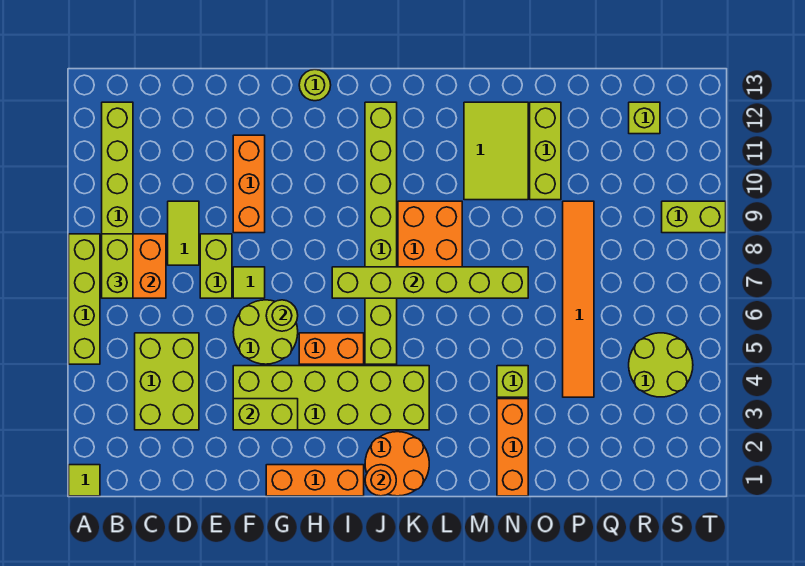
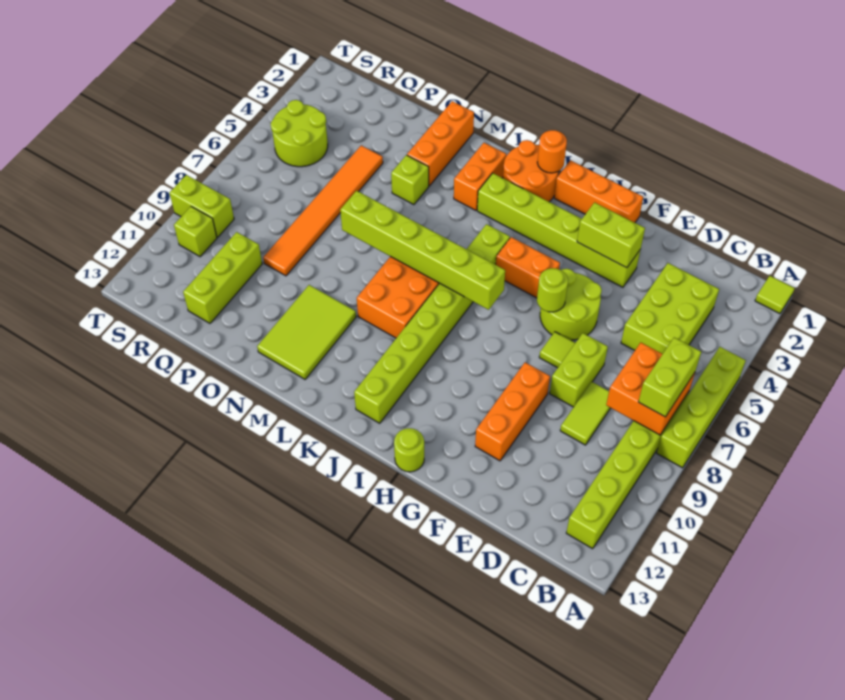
lime brick F3:K4 level 1 -> lime brick F3:K3 level 1
none -> orange brick L2:L3 level 1
lime brick O10:O12 level 1 -> lime brick Q10:Q12 level 1
lime brick R12 level 1 -> lime brick S10 level 1

